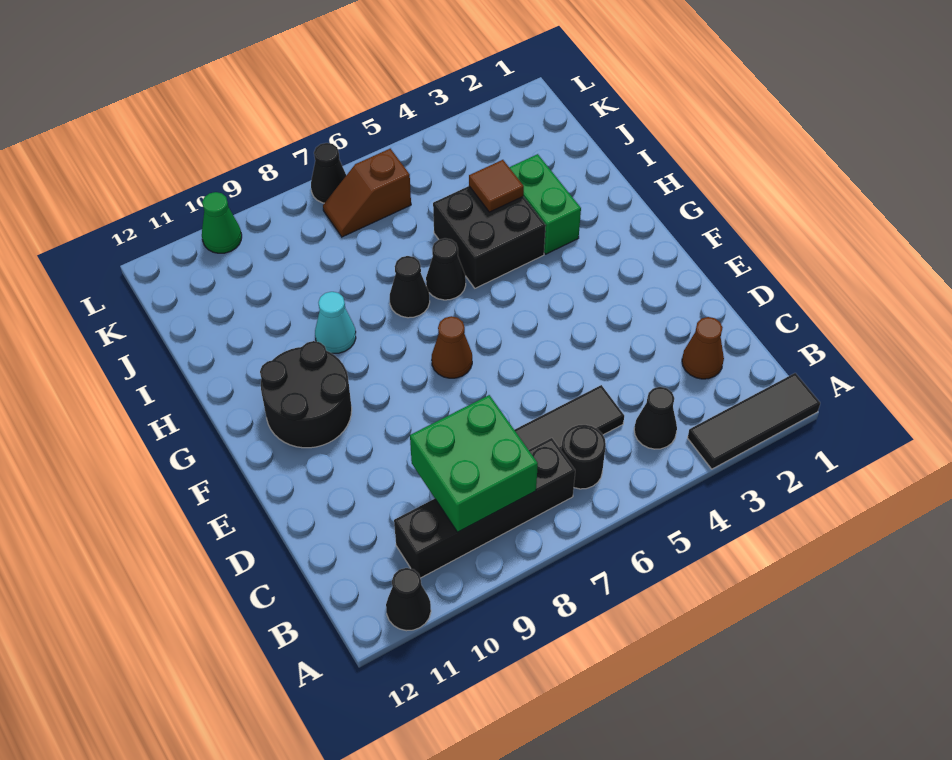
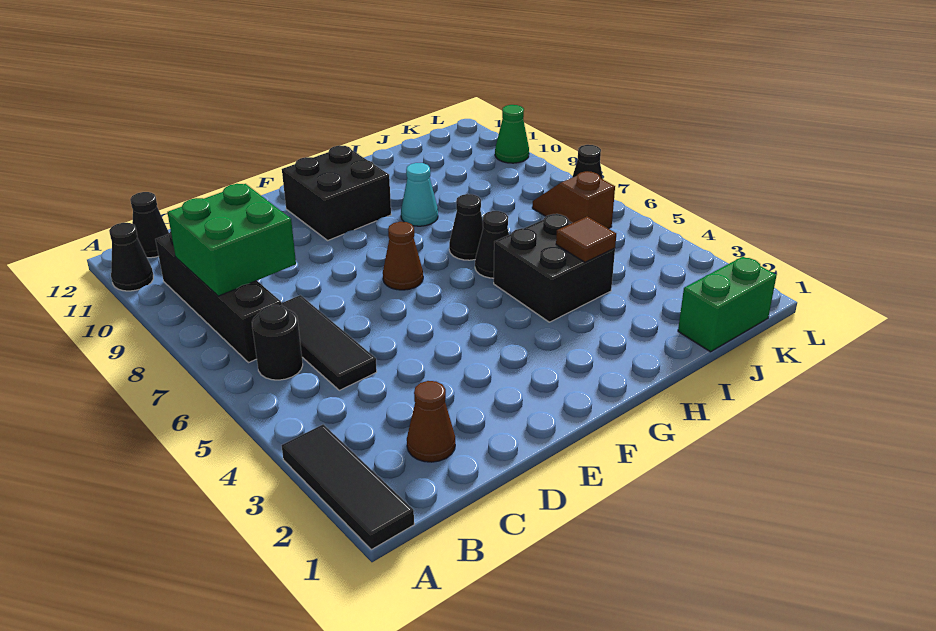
black cone B4 level 1 -> black cone B12 level 1
black round brick F10:G11 level 1 -> black brick F10:G11 level 1
green brick H3:I3 level 1 -> green brick J1:K1 level 1

